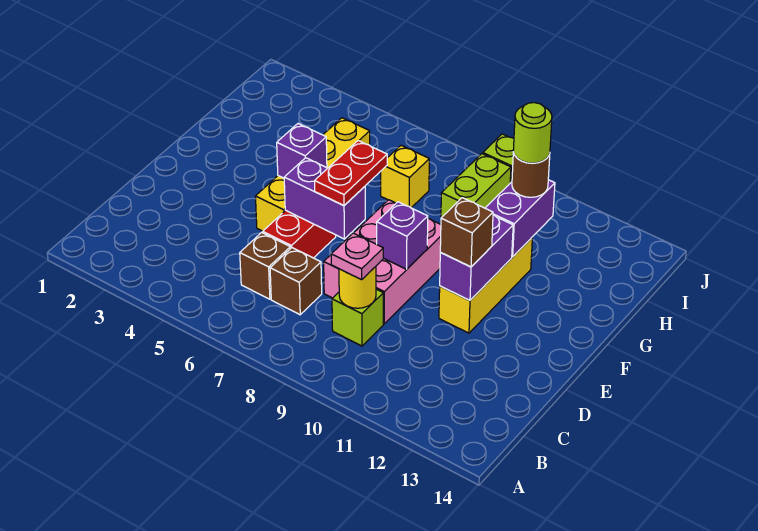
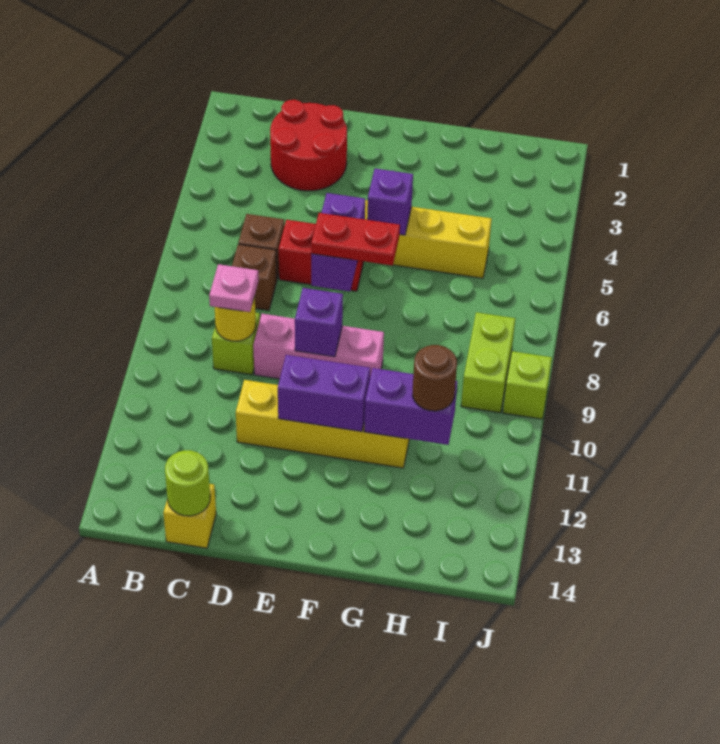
none -> red round brick C2:D3 level 1
pink brick D8:F9 level 1 -> pink brick D9:F9 level 1
yellow brick E11:G11 level 1 -> yellow brick D11:G11 level 1
brown brick E11 level 3 -> none
yellow brick H7 level 1 -> yellow brick C14 level 1
lime brick H9:I9 level 1 -> lime brick I8:I9 level 1
lime round brick H11 level 4 -> lime round brick C14 level 2

